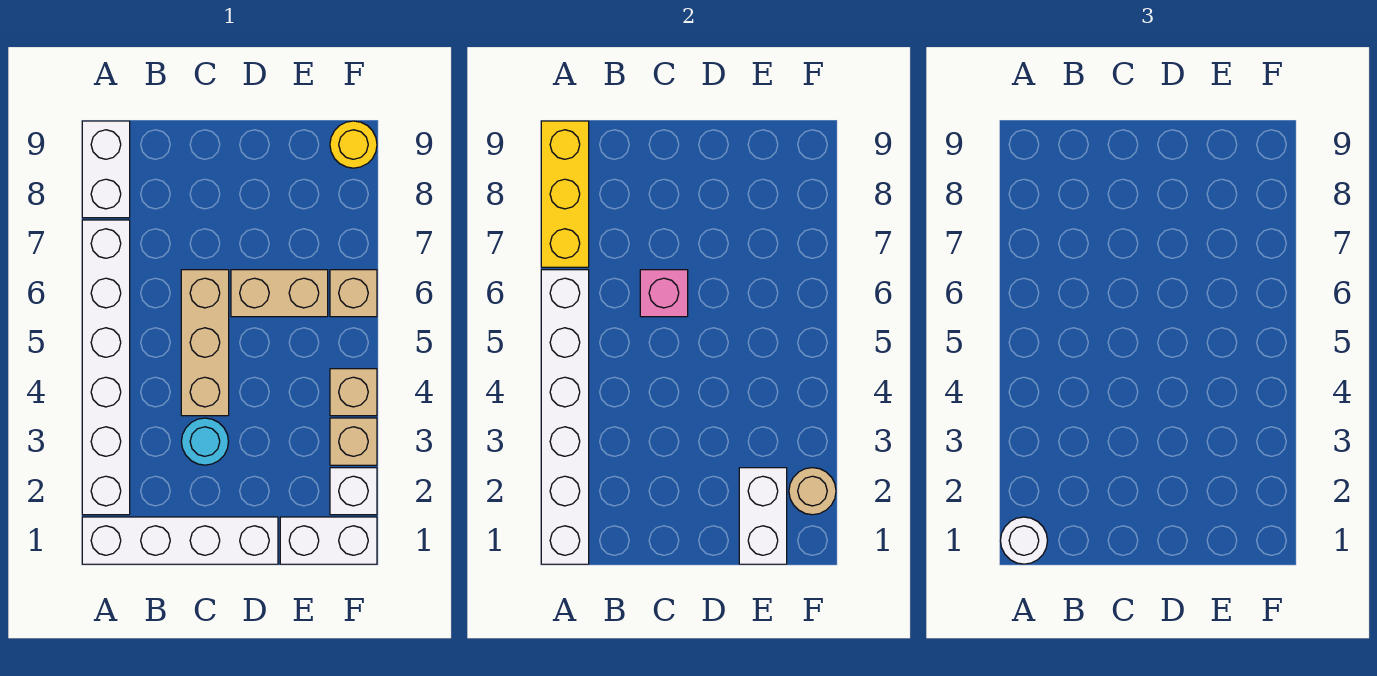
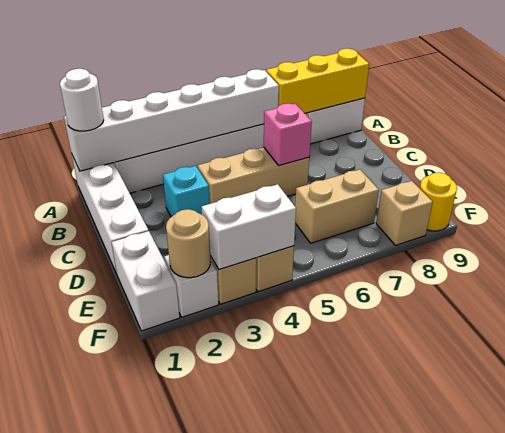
cyan round brick C3 level 1 -> cyan brick C3 level 1
tan brick D6:E6 level 1 -> tan brick E6:E7 level 1
white brick E1:E2 level 2 -> white brick F3:F4 level 2
tan brick F6 level 1 -> tan brick F8 level 1

